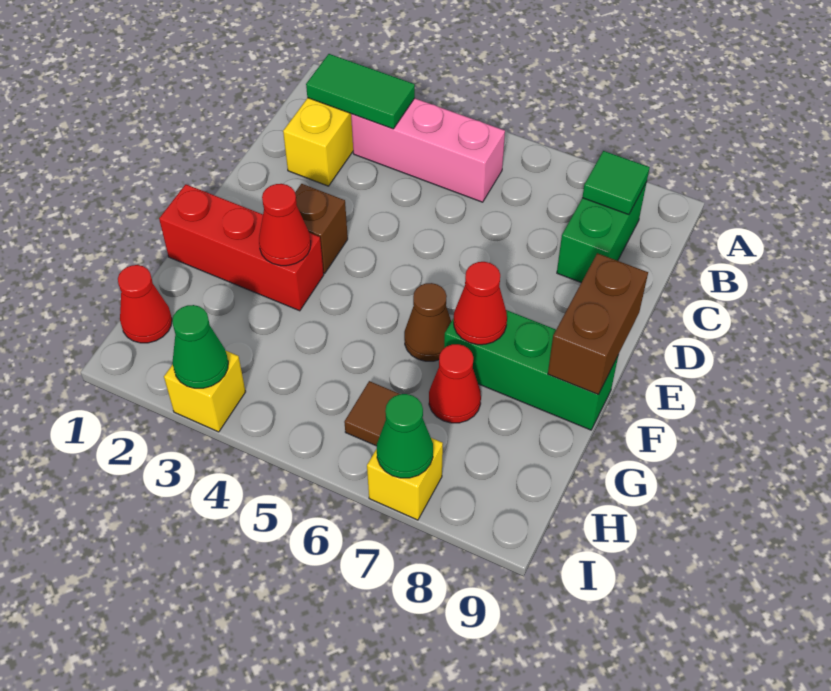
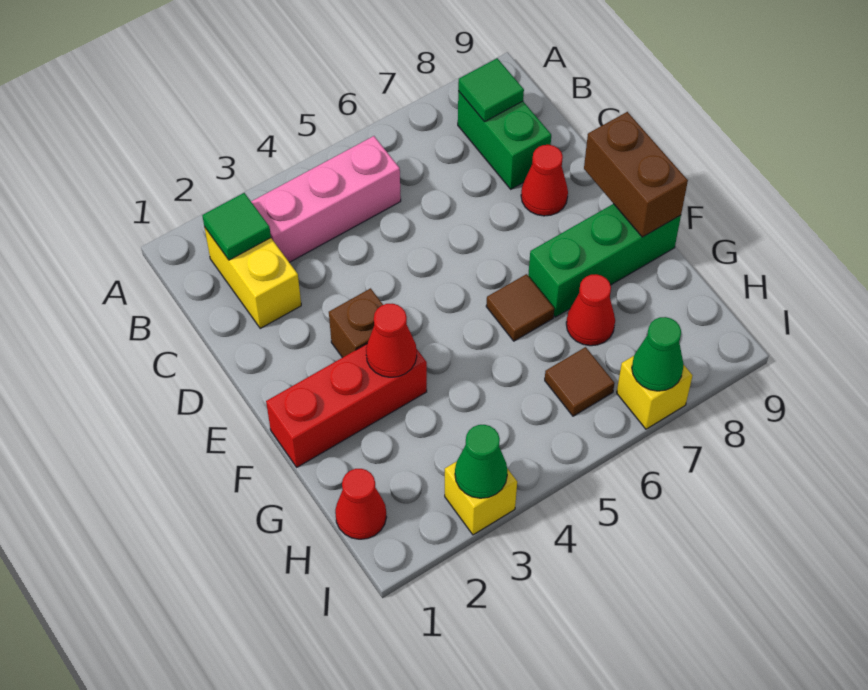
green tile B2:B3 level 2 -> green tile B2 level 2
brown cone F6 level 1 -> brown tile F6 level 1
red cone F7 level 2 -> red cone D8 level 1

